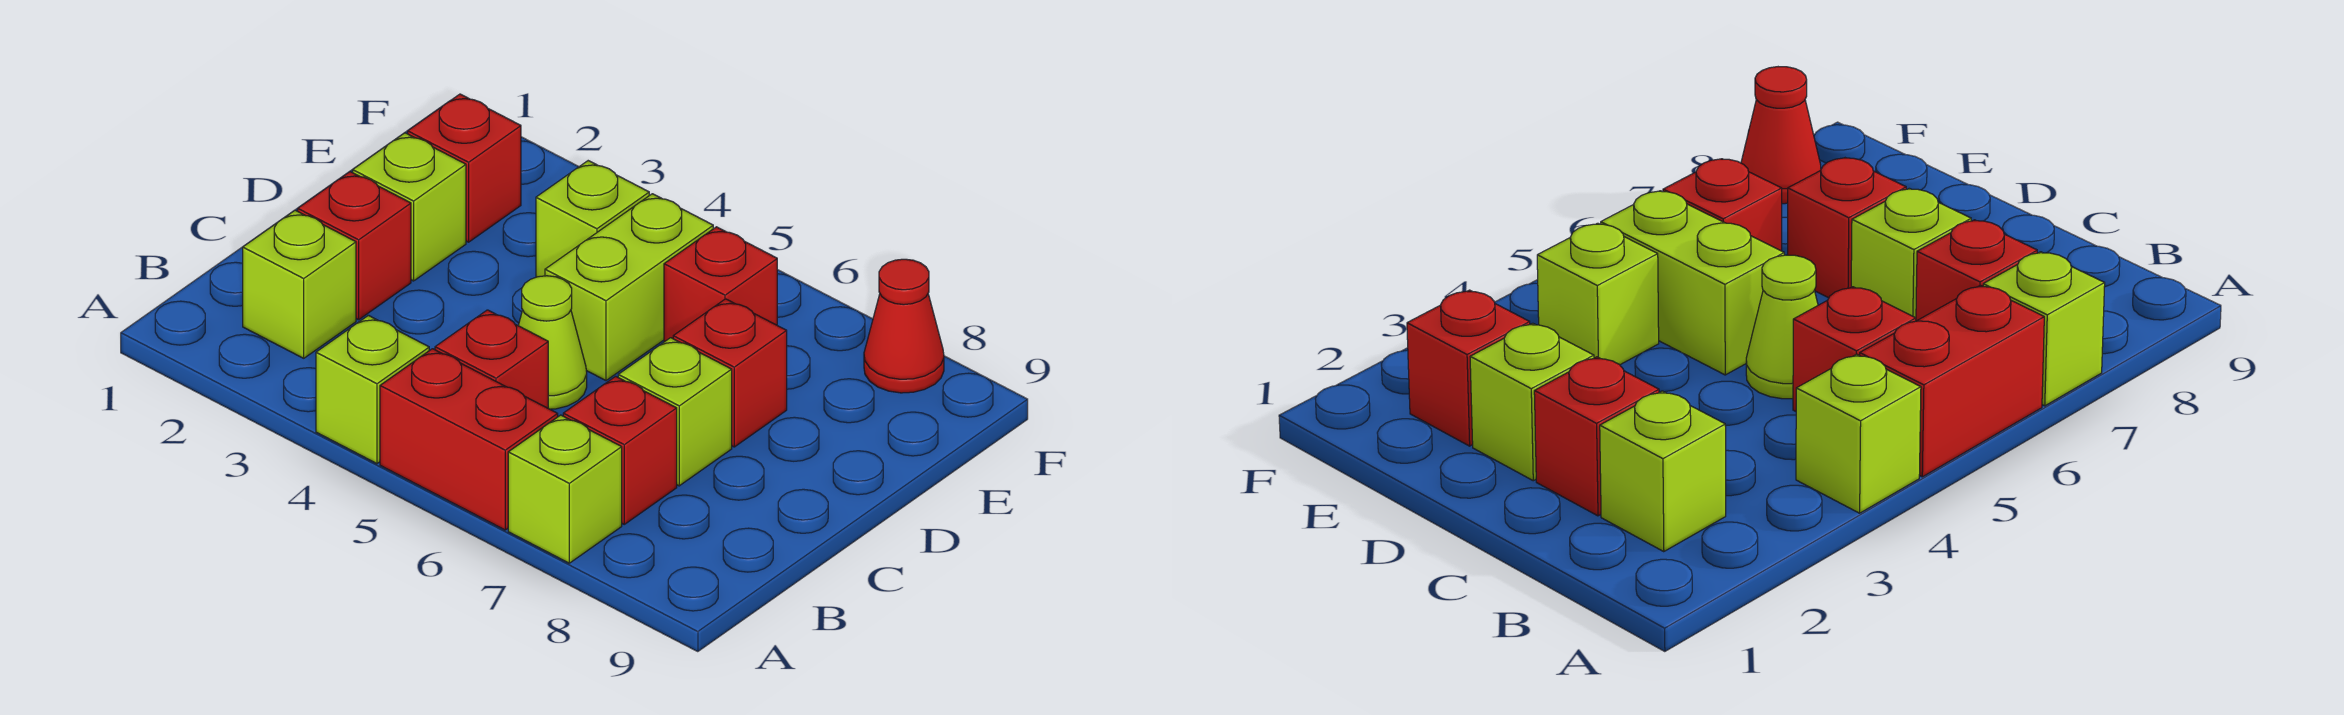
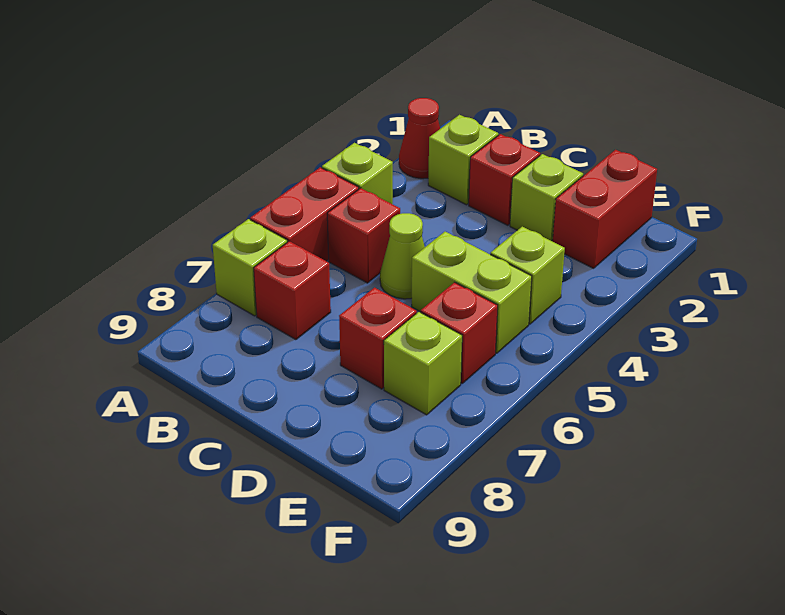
lime brick C7 level 1 -> lime brick E7 level 1
red brick E2 level 1 -> red brick E1:E2 level 1
red cone F8 level 1 -> red cone A2 level 1

